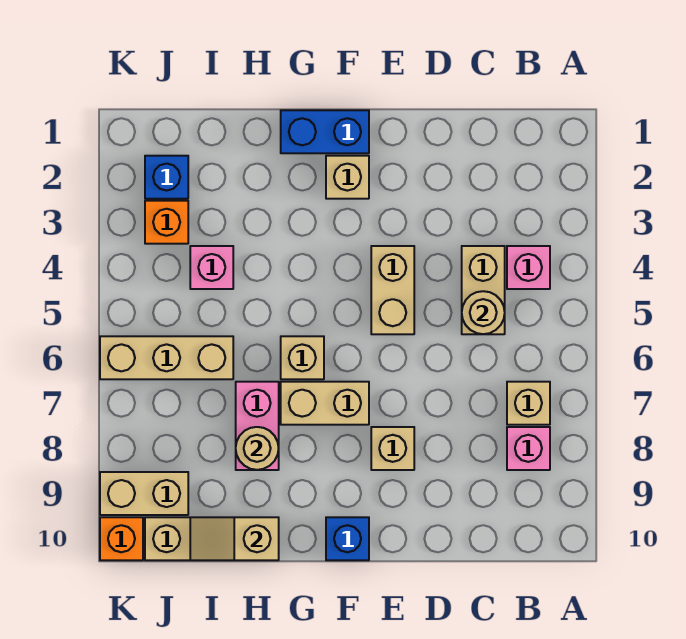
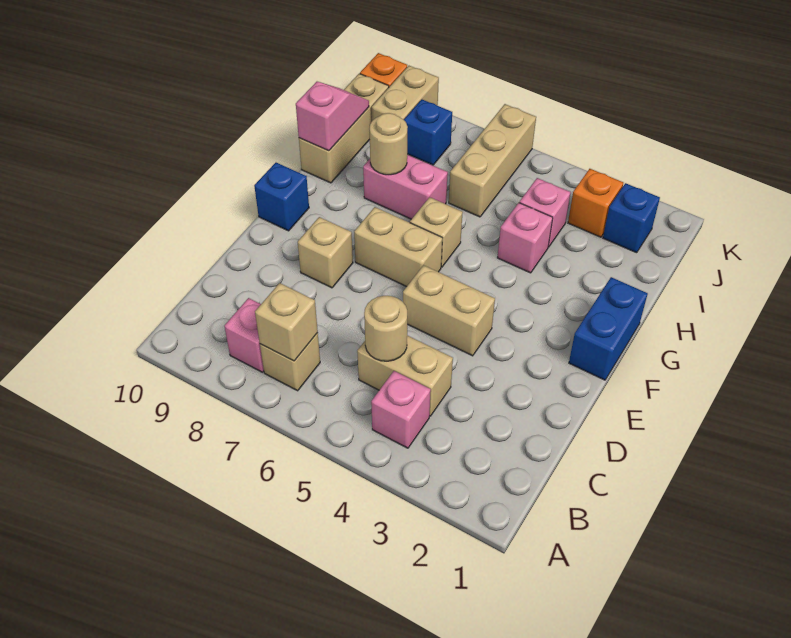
tan brick F2 level 1 -> tan brick B7 level 2
tan brick F7:G7 level 1 -> tan brick F6:F7 level 1
none -> pink brick H4 level 1
tan slope H10:I10 level 2 top H -> pink slope H10:I10 level 2 top H
none -> blue brick J8 level 1

